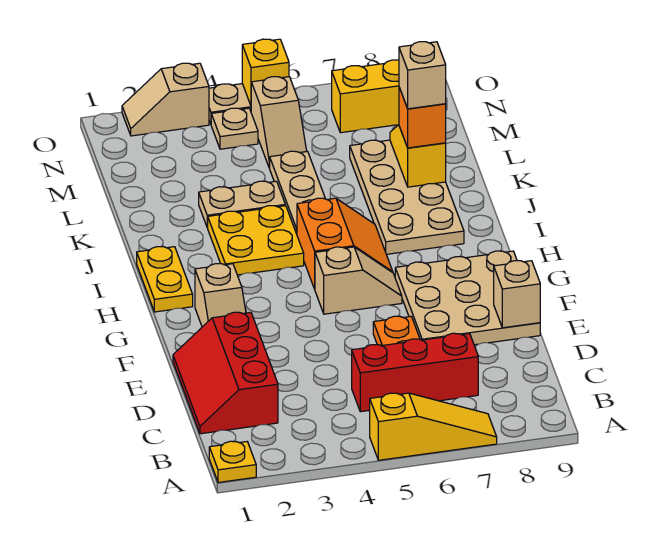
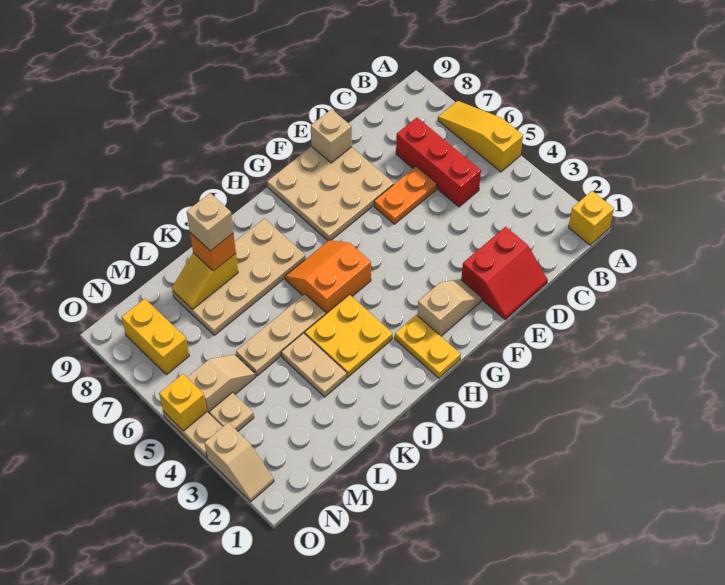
yellow plate A1 level 1 -> yellow brick A1 level 1
red slope C1:E2 level 1 top 2 -> red slope D1:E2 level 1 top 2
tan slope G5:G6 level 1 top 5 -> none
yellow plate H1:I1 level 1 -> yellow plate H1:H2 level 1

